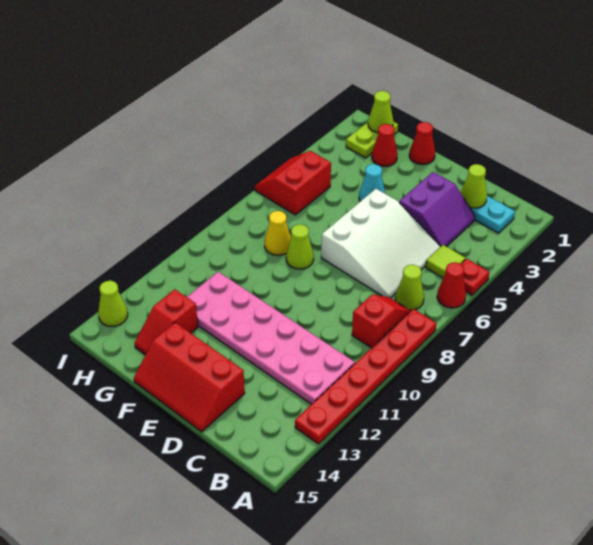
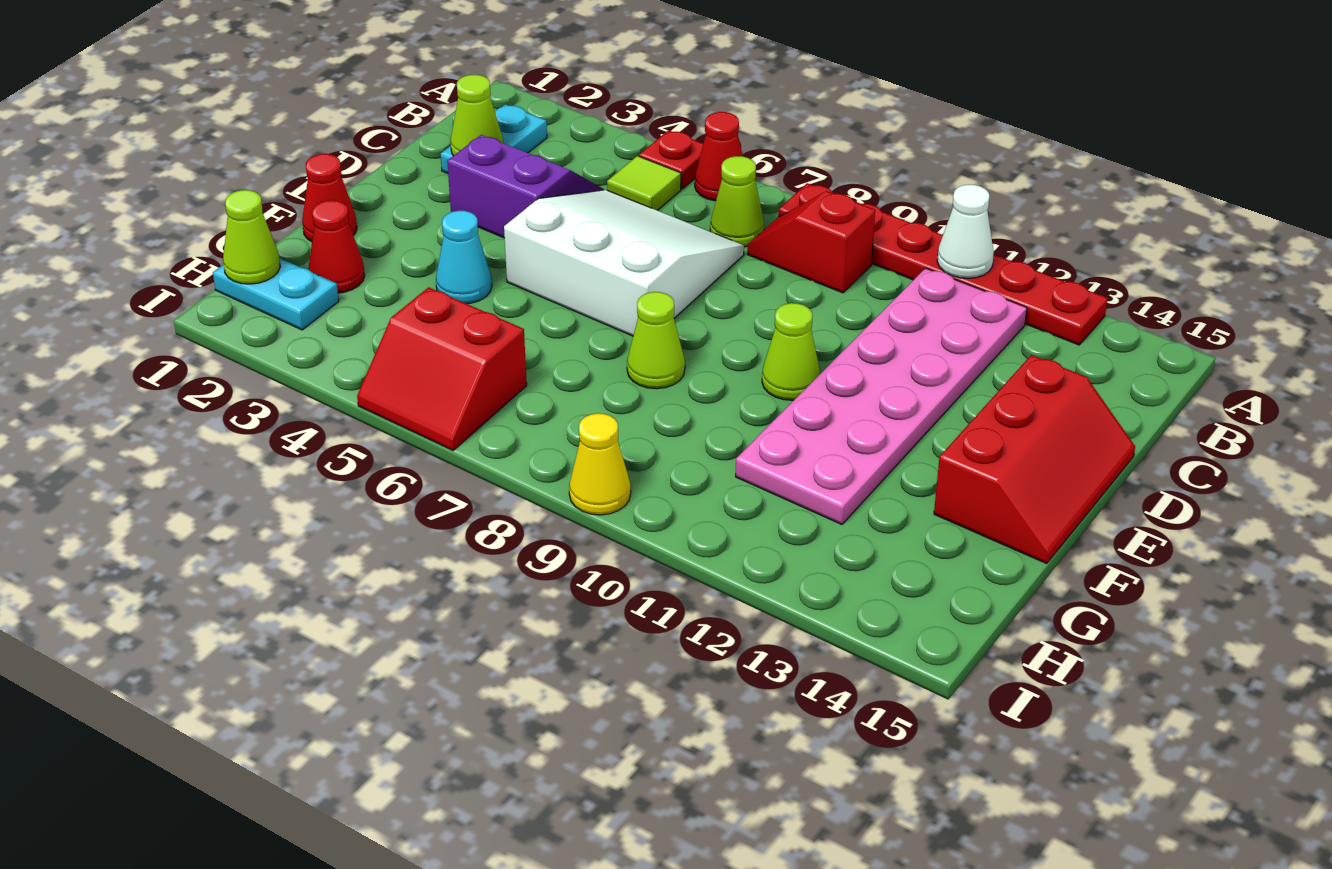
none -> white cone A11 level 2
yellow cone G8 level 1 -> yellow cone I9 level 1
red slope G13:G14 level 1 top 13 -> none
lime plate H1:H2 level 1 -> cyan plate H1:H2 level 1
lime cone I14 level 1 -> lime cone E10 level 1

